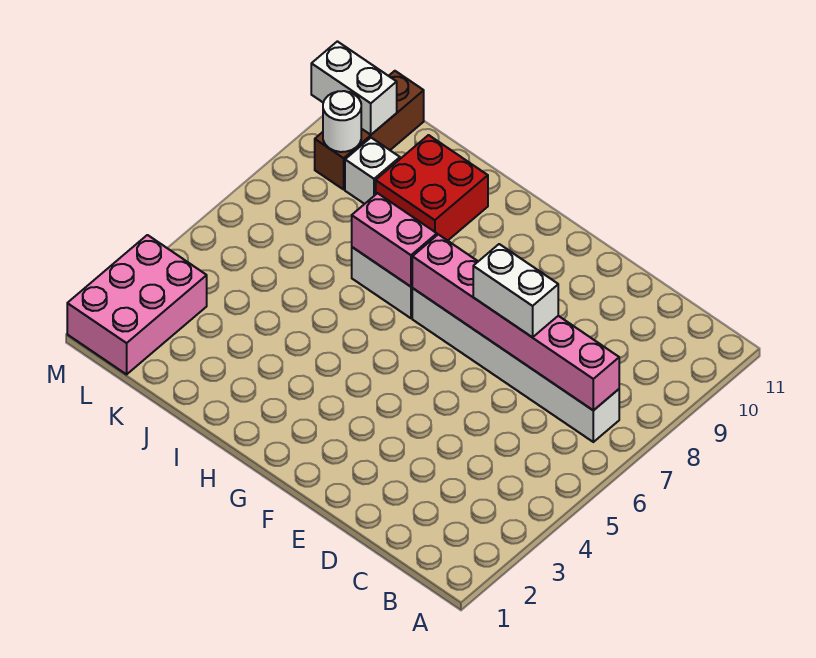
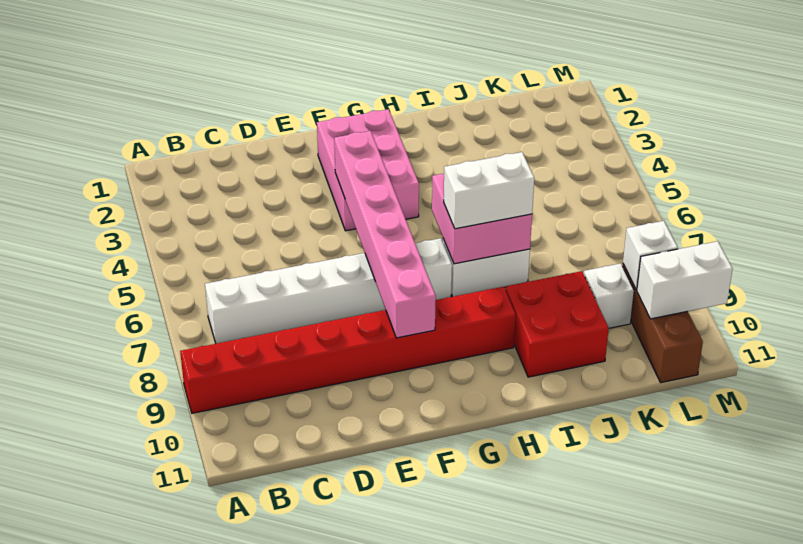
none -> red brick A9:H9 level 1
pink brick B7:G7 level 2 -> pink brick F4:F9 level 2
white brick D7:E7 level 3 -> white brick H7:I7 level 3
pink brick H7:I7 level 2 -> pink brick H6:I7 level 2
pink brick L1:M3 level 1 -> pink brick F2:G4 level 1
white round brick L9 level 2 -> white brick L9 level 2

